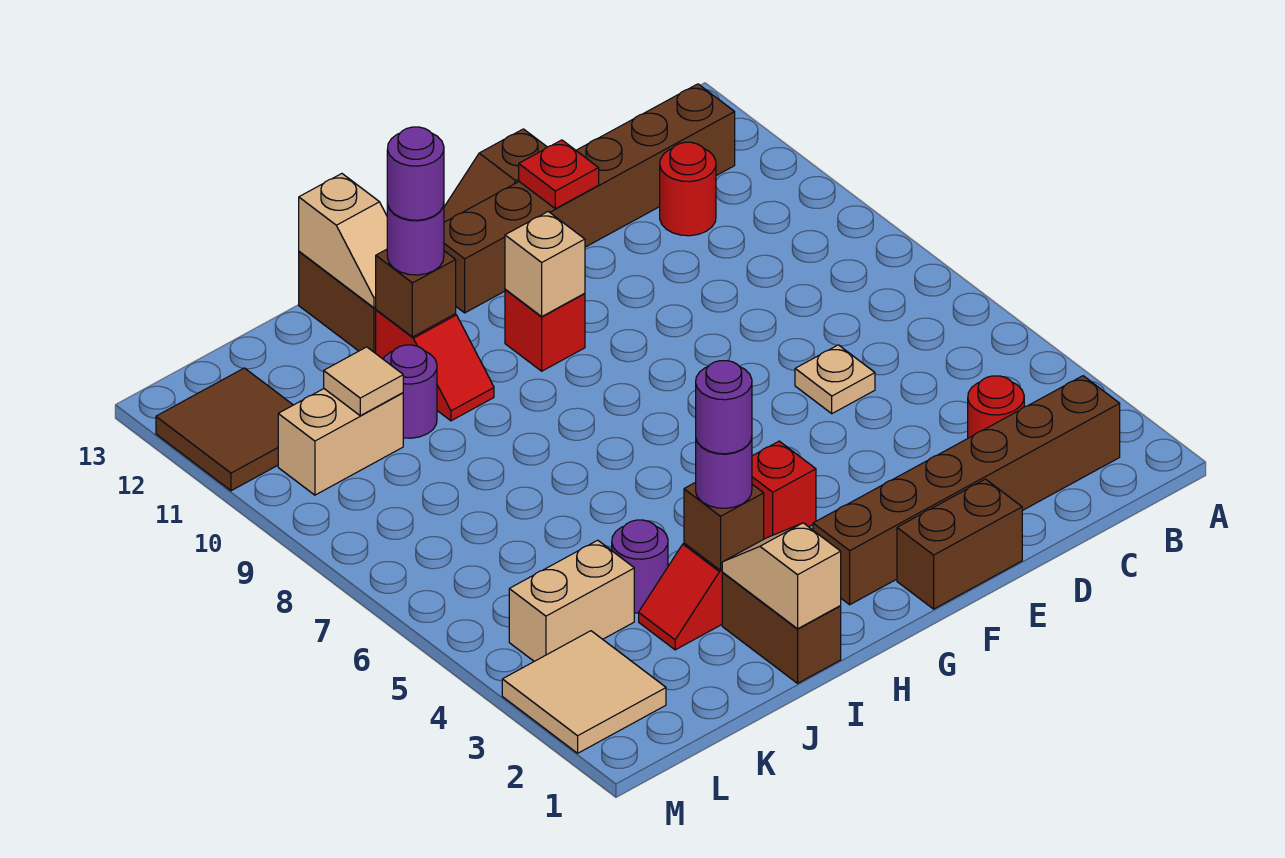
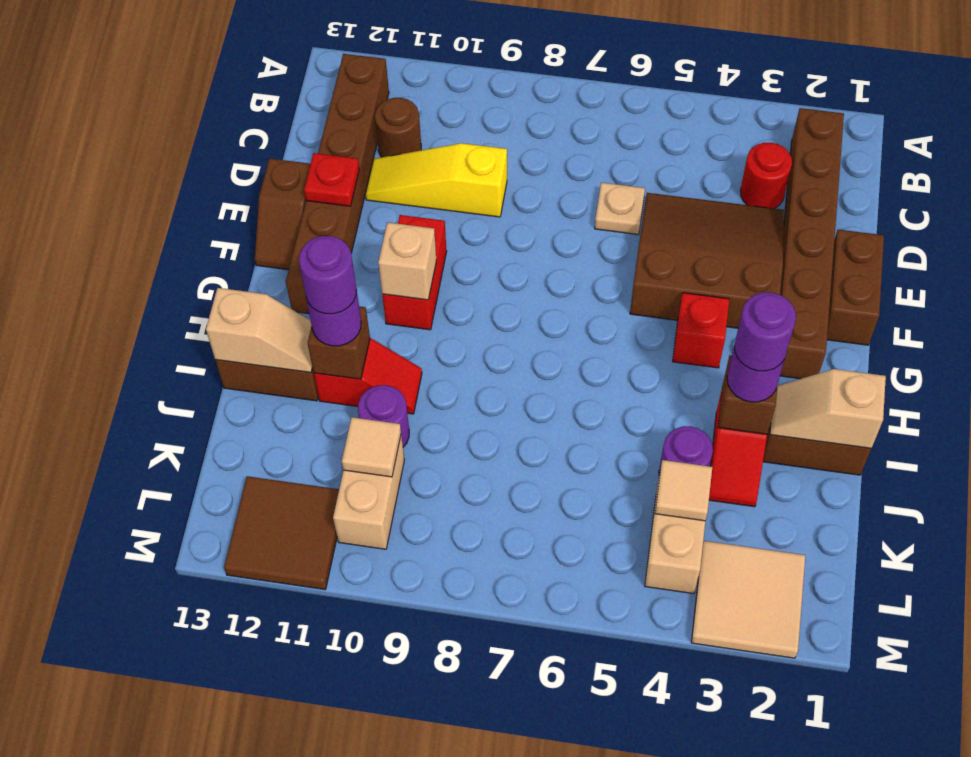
red round brick C11 level 1 -> brown round brick C11 level 1
none -> brown slope D3:F5 level 1 top F
none -> yellow slope D9:D11 level 1 top 9
red brick G10 level 1 -> red brick F10:G10 level 1
none -> tan tile K4 level 2

